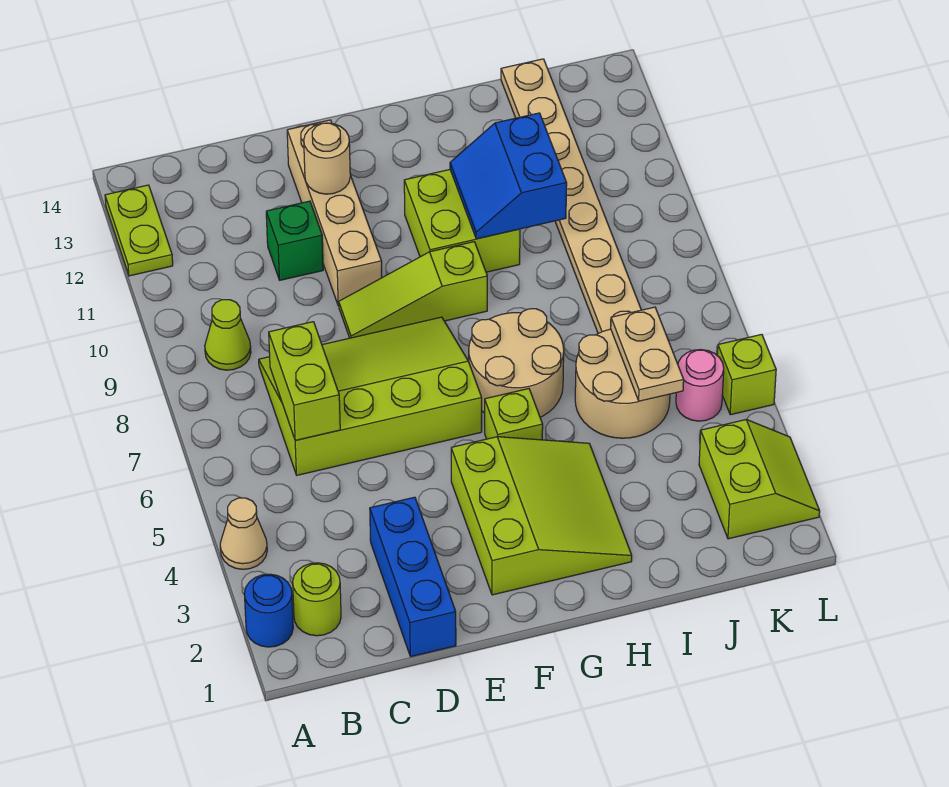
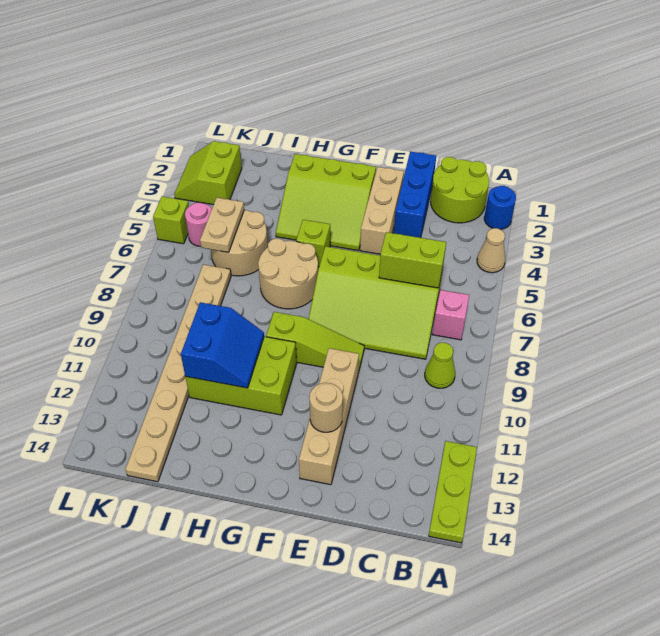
lime plate A12:A13 level 1 -> lime plate A12:A14 level 1
lime round brick B2 level 1 -> lime round brick B1:C2 level 1
none -> pink brick B7 level 1
lime brick C6:C7 level 2 -> lime brick C6:D6 level 2
green brick D11 level 1 -> none
none -> tan brick E2:E4 level 1
lime slope F2:H4 level 1 top F -> lime slope F2:H4 level 1 top 2
lime brick G10:H11 level 1 -> lime brick G10:I11 level 1

